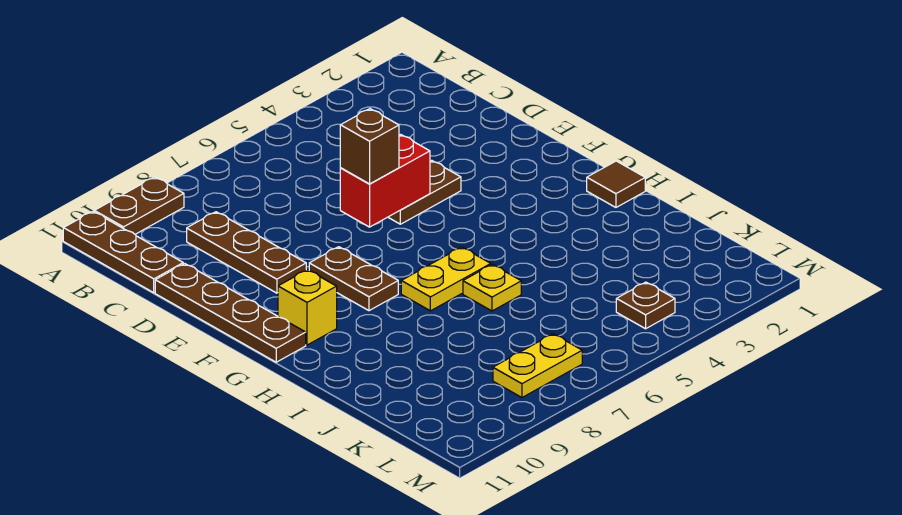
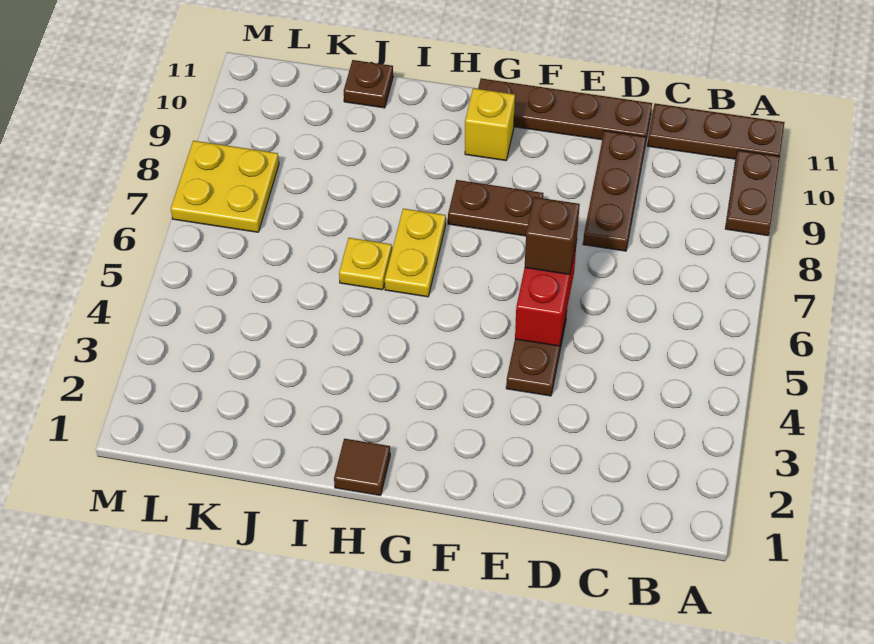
brown plate C9:E9 level 1 -> brown plate D8:D10 level 1
brown plate L4 level 1 -> brown plate J11 level 1
yellow plate L7:L8 level 1 -> yellow plate L7:M8 level 1

